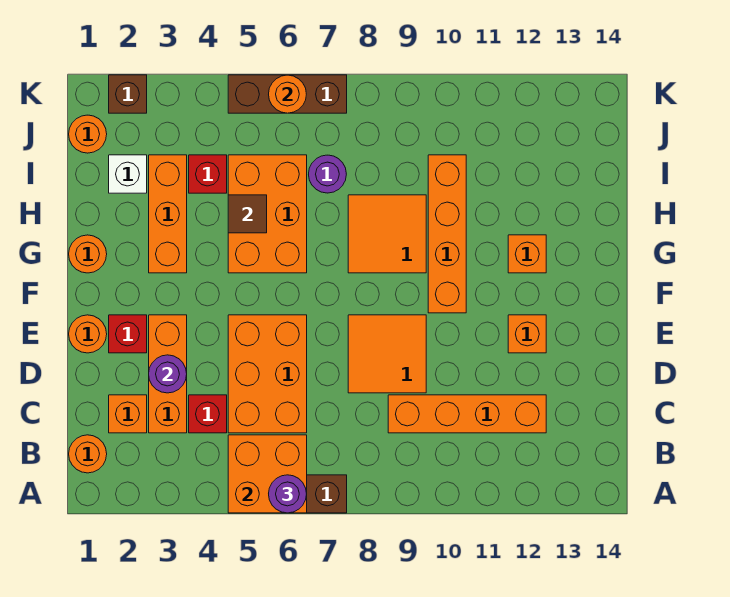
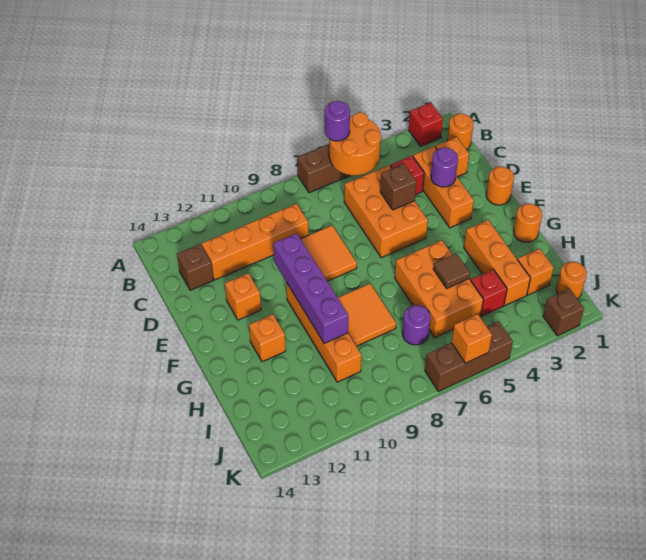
orange brick A5:B6 level 2 -> orange round brick A5:B6 level 2
none -> brown brick C13 level 1
none -> brown brick D5 level 2
red brick E2 level 1 -> red brick A2 level 1
none -> purple brick E10:H10 level 2
white brick I2 level 1 -> orange brick I2 level 1
orange round brick K6 level 2 -> orange brick K6 level 2

